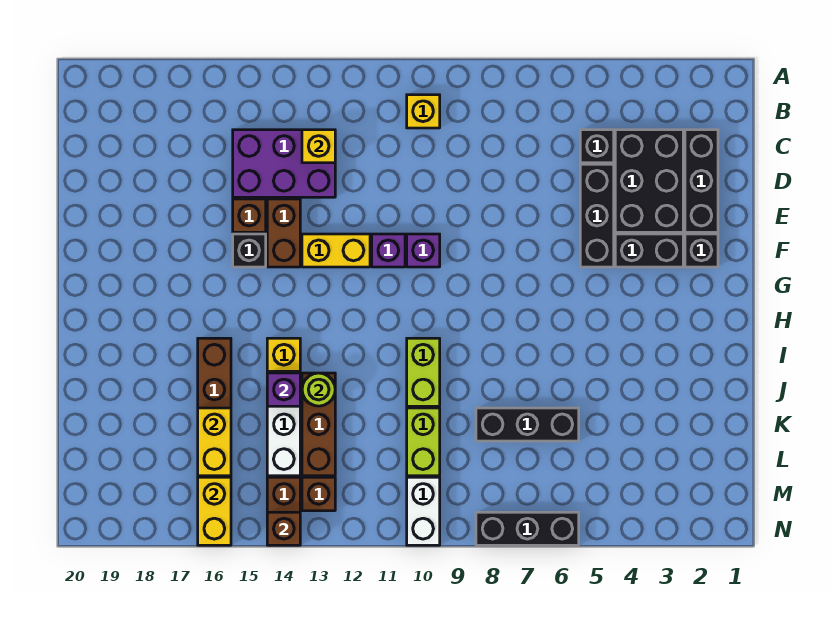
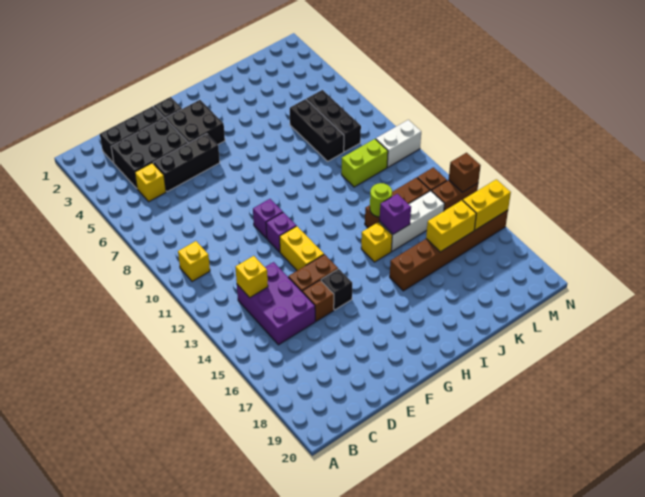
black brick C5 level 1 -> yellow brick C5 level 1
black brick F3:F4 level 1 -> black brick F3:G4 level 1
lime brick I10:J10 level 1 -> none
black brick N6:N8 level 1 -> black brick L6:L8 level 1

